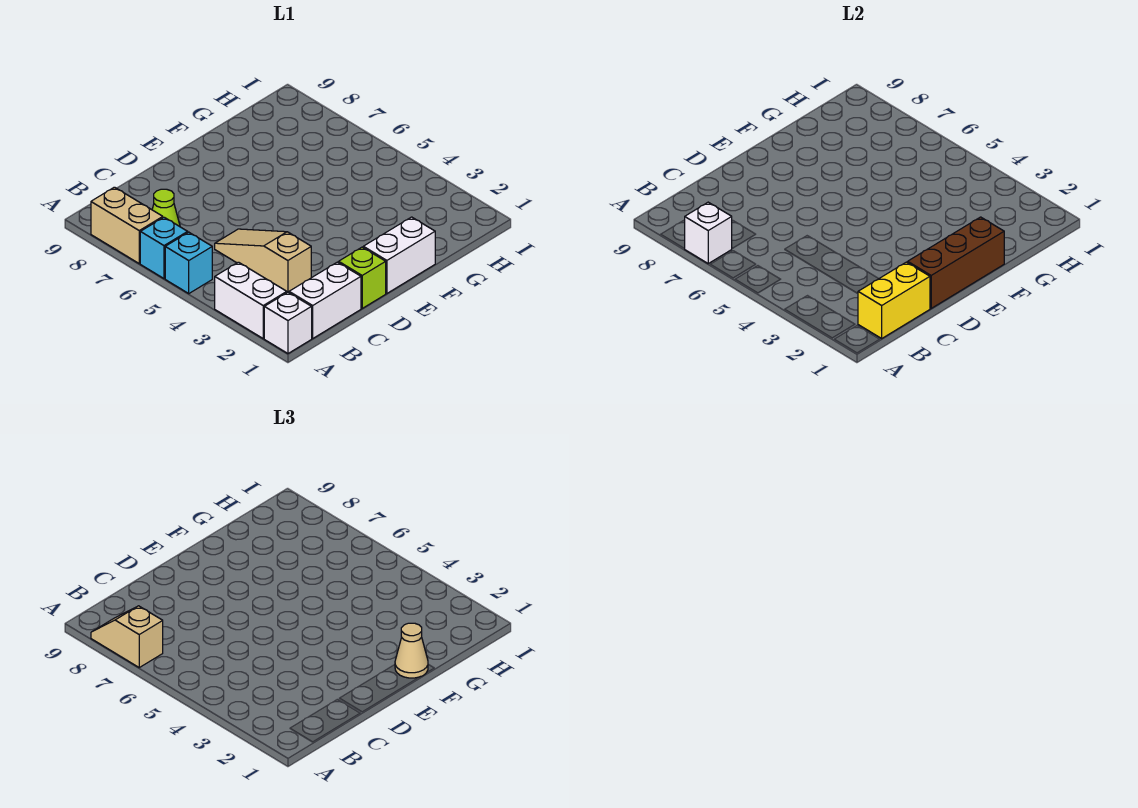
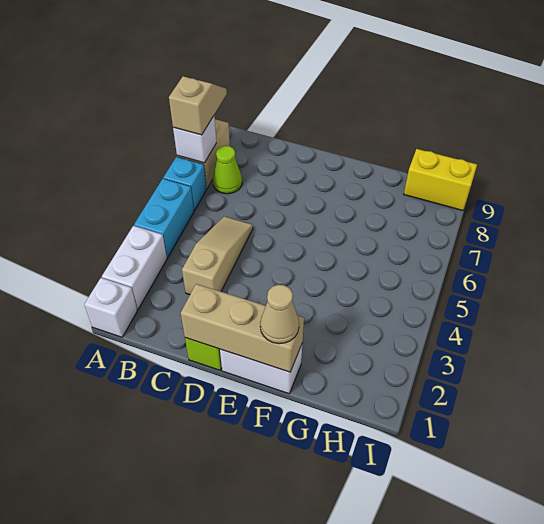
cyan brick A5 level 1 -> cyan brick A4:A5 level 1
white brick B1:C1 level 1 -> none
yellow brick B1:C1 level 2 -> yellow brick H9:I9 level 1
brown brick D1:F1 level 2 -> tan brick D1:F1 level 2

